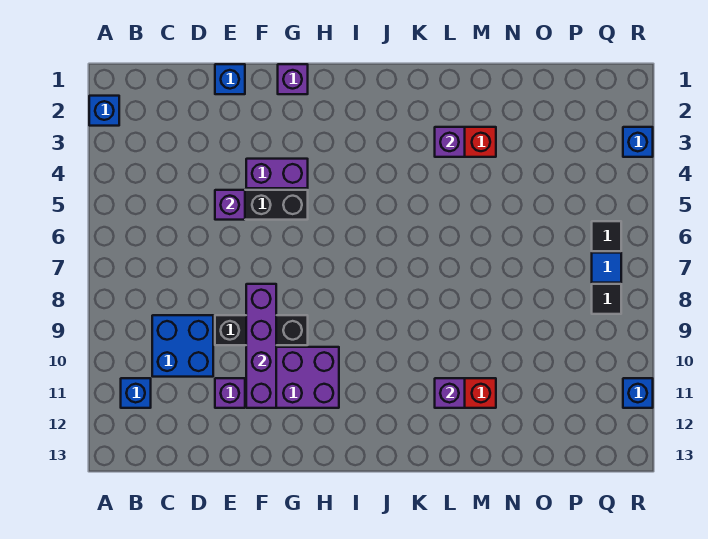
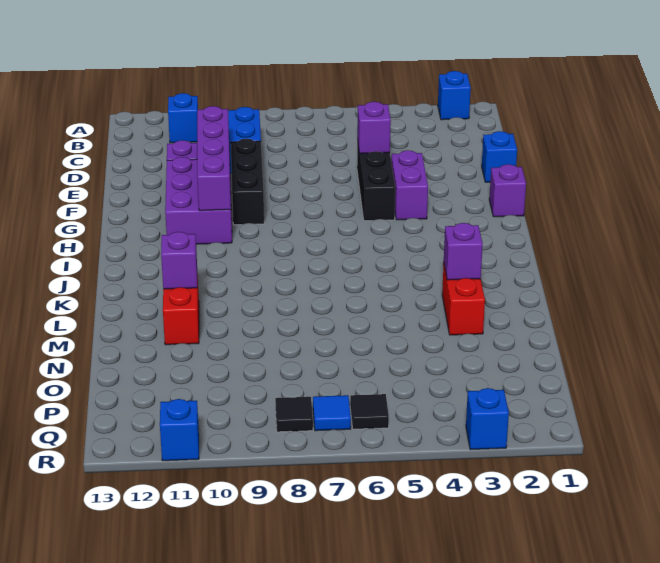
purple brick F8:F11 level 2 -> purple brick E10:H10 level 2

